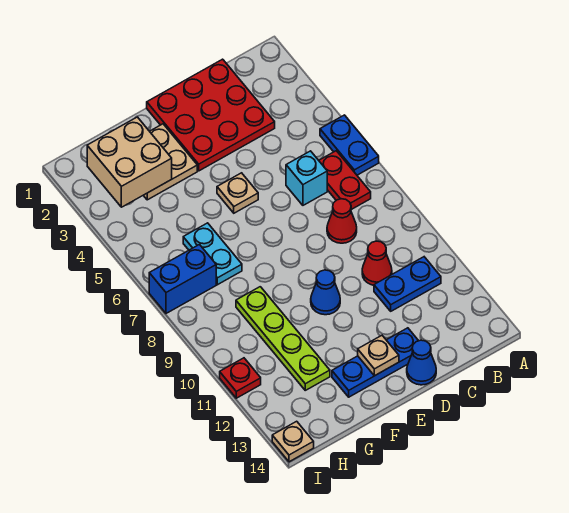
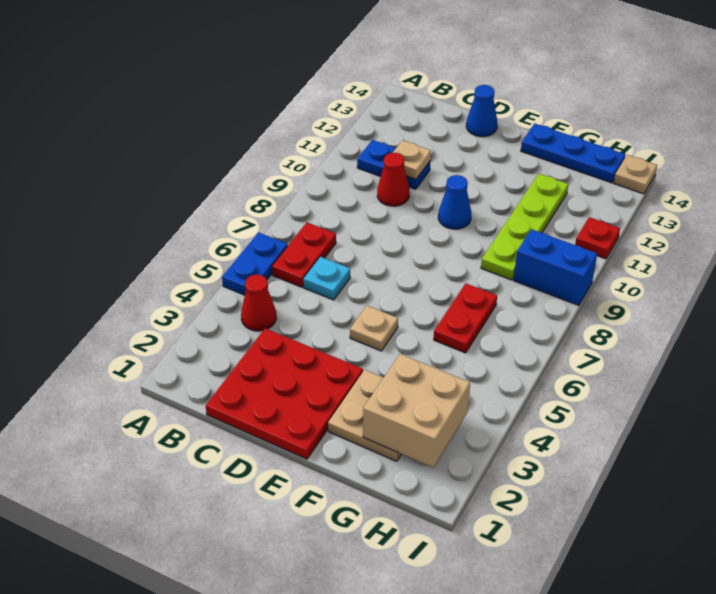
cyan brick C6 level 1 -> cyan plate C6 level 1
red cone C8 level 1 -> red cone B4 level 1
blue plate D13:F13 level 1 -> blue plate F14:H14 level 1
tan plate E13 level 2 -> tan plate C11 level 2
cyan plate G6:G7 level 1 -> red plate G6:G7 level 1
blue brick H7:I7 level 1 -> blue brick H9:I9 level 1

